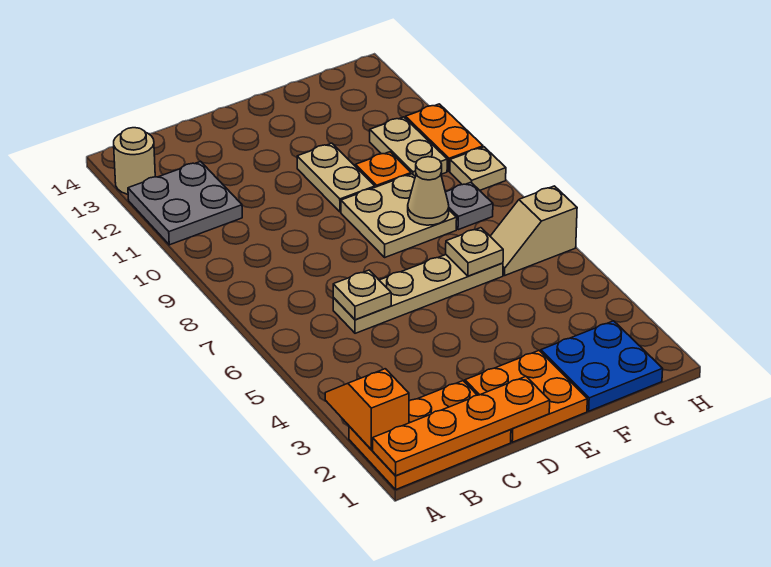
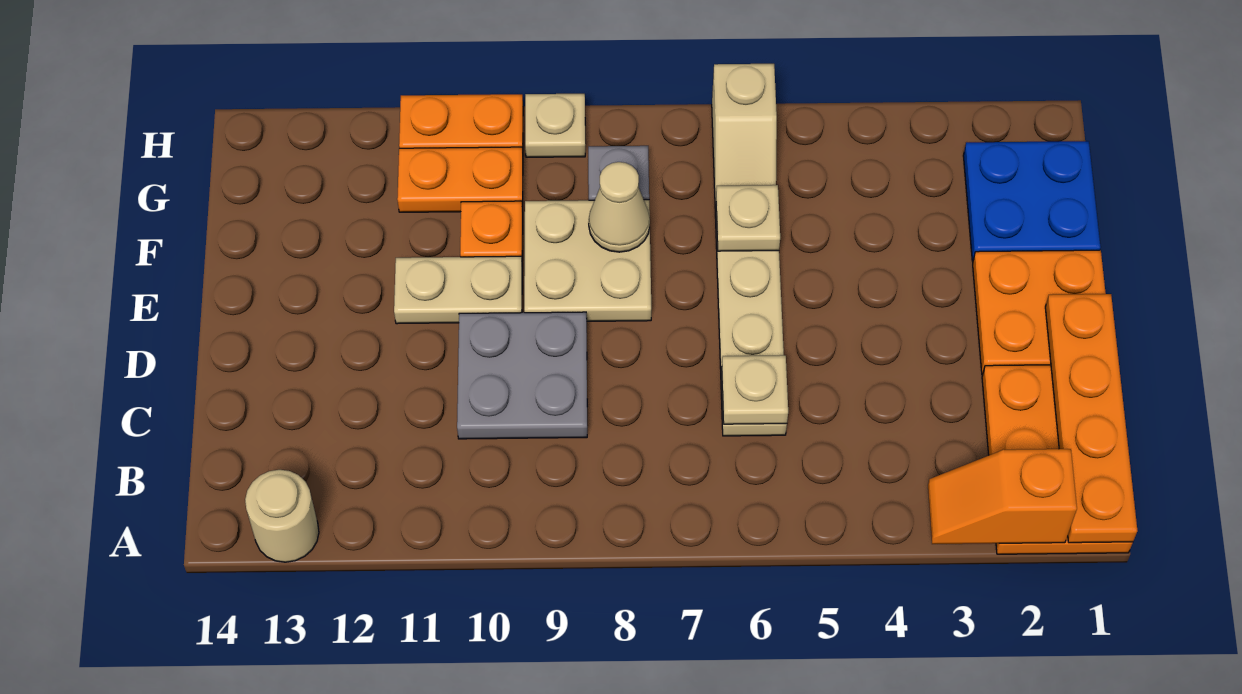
grey plate A11:B12 level 1 -> grey plate C9:D10 level 1
tan plate G10:G11 level 1 -> orange plate G10:G11 level 1

